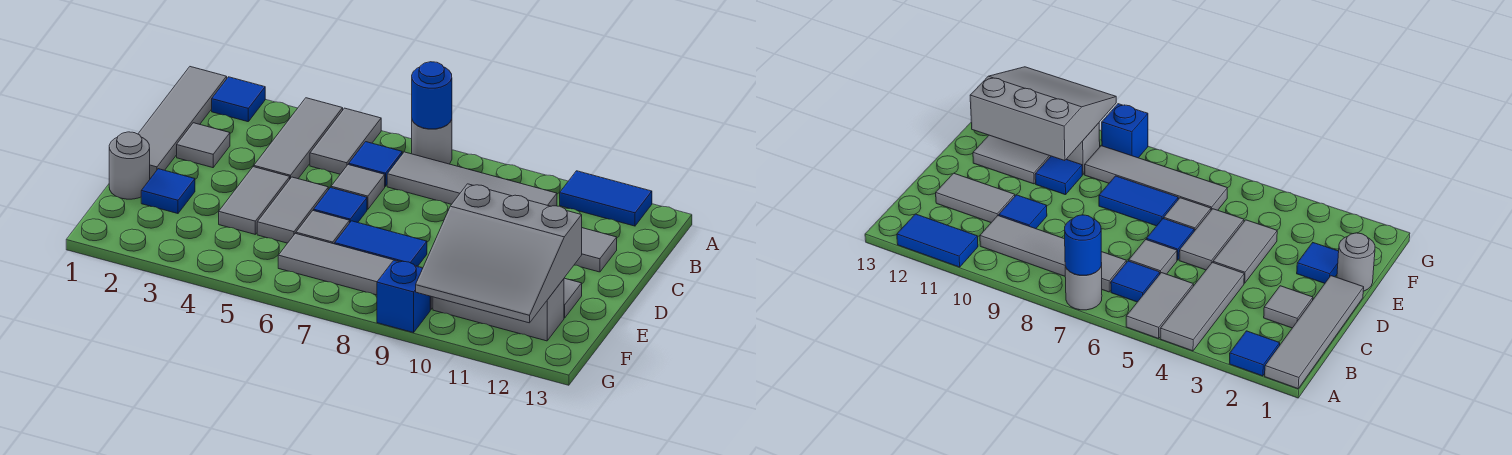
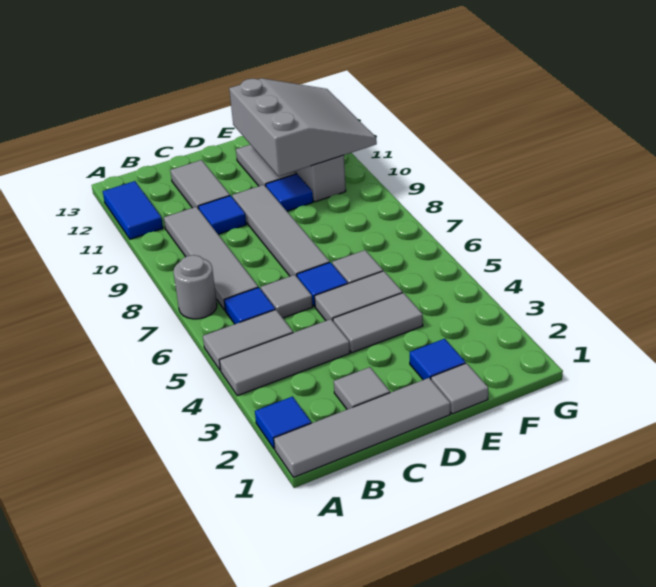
blue round brick A7 level 2 -> none
grey round brick E1 level 1 -> grey tile E1 level 1
blue tile E7:E8 level 1 -> none
grey tile F6:F9 level 1 -> grey tile D7:D10 level 1
blue brick G9 level 1 -> none

